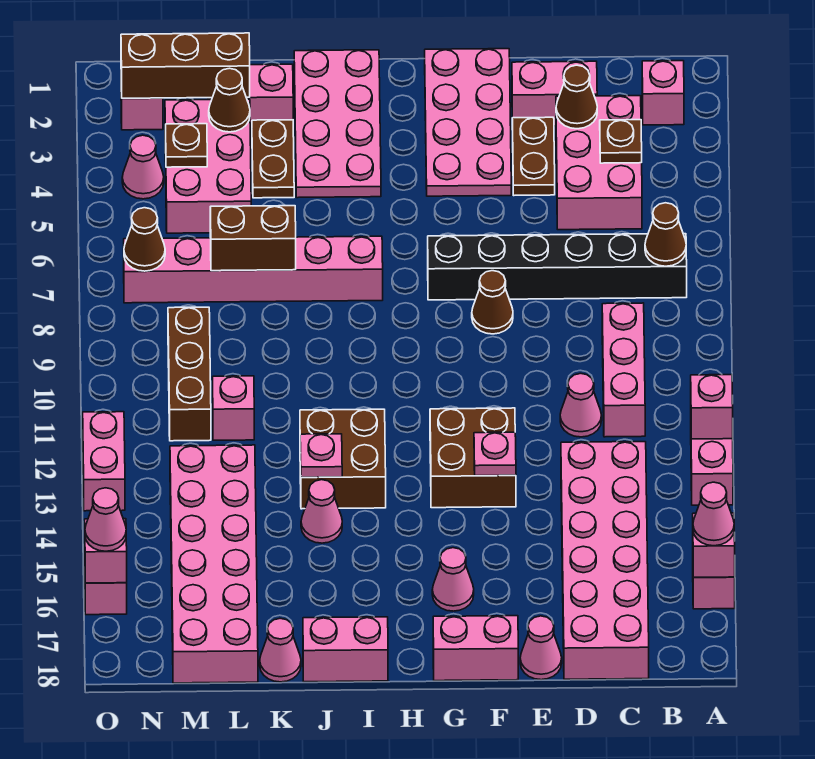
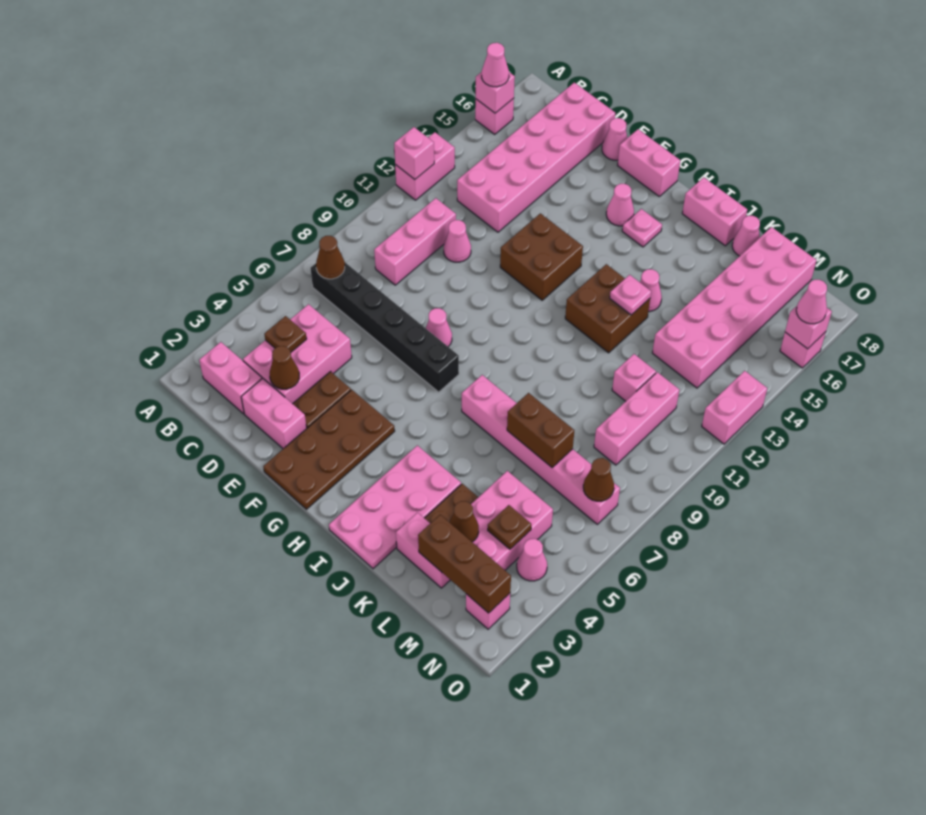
pink brick B2 level 1 -> pink brick B2:C2 level 1
pink plate F1:G4 level 1 -> brown plate F1:G4 level 1
brown cone F8 level 1 -> pink cone F8 level 1
pink plate F13 level 2 -> pink plate H16 level 1
brown brick M9:M11 level 1 -> pink brick M9:M11 level 1

